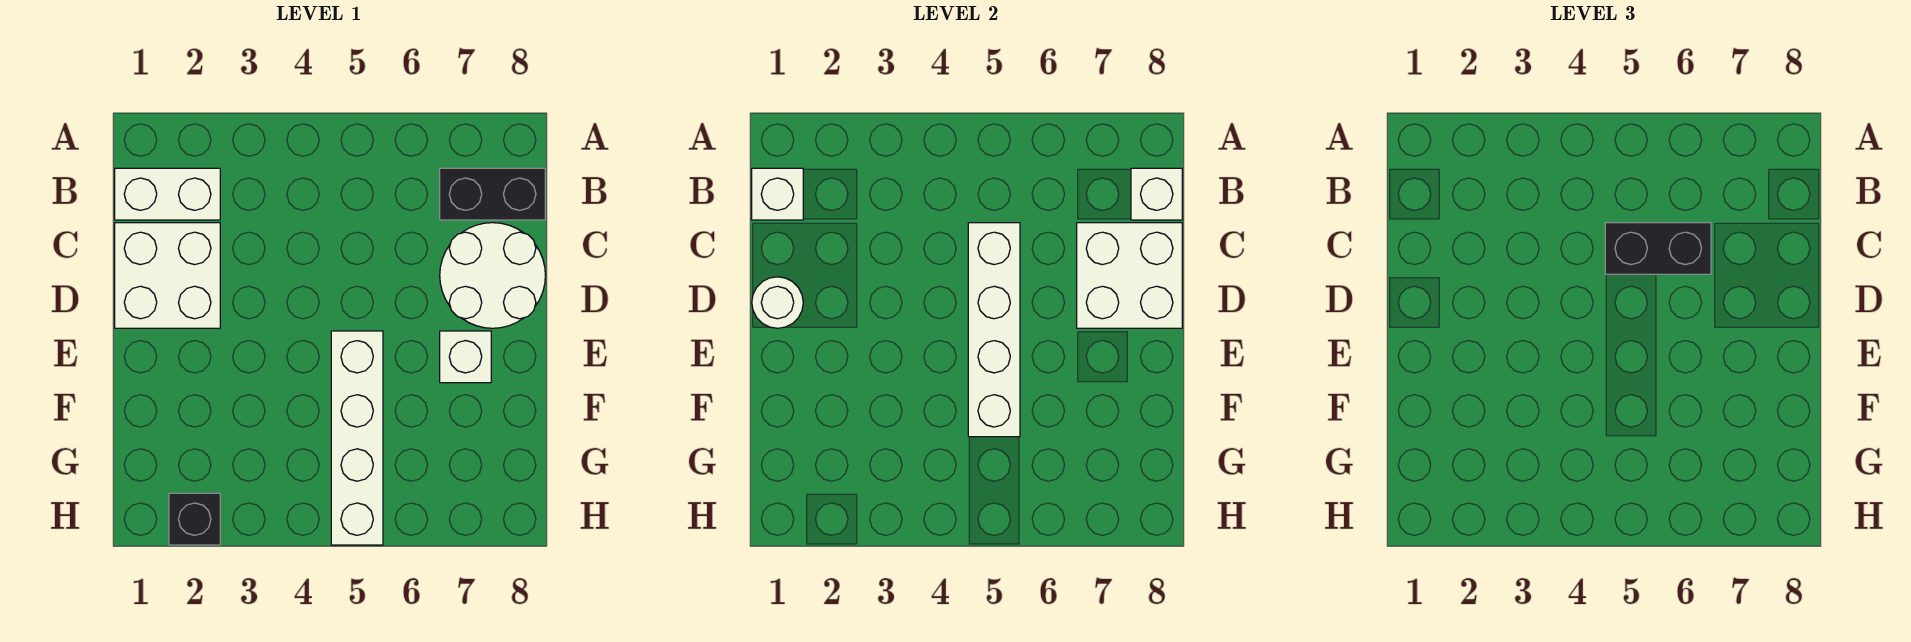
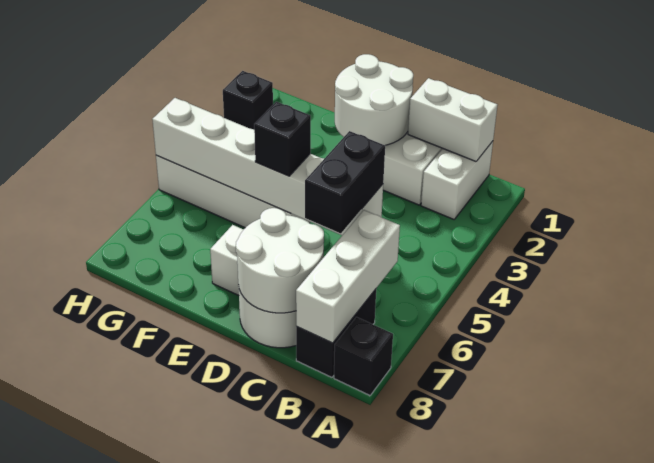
none -> black brick A8 level 1
white brick B1 level 2 -> white brick B1:C1 level 2
white brick B8 level 2 -> white brick B6:B8 level 2
white brick C5:F5 level 2 -> white brick C5:H5 level 2
white brick C7:D8 level 2 -> white round brick C7:D8 level 2
white round brick D1 level 2 -> white round brick D1:E2 level 2
none -> black brick E5 level 3

